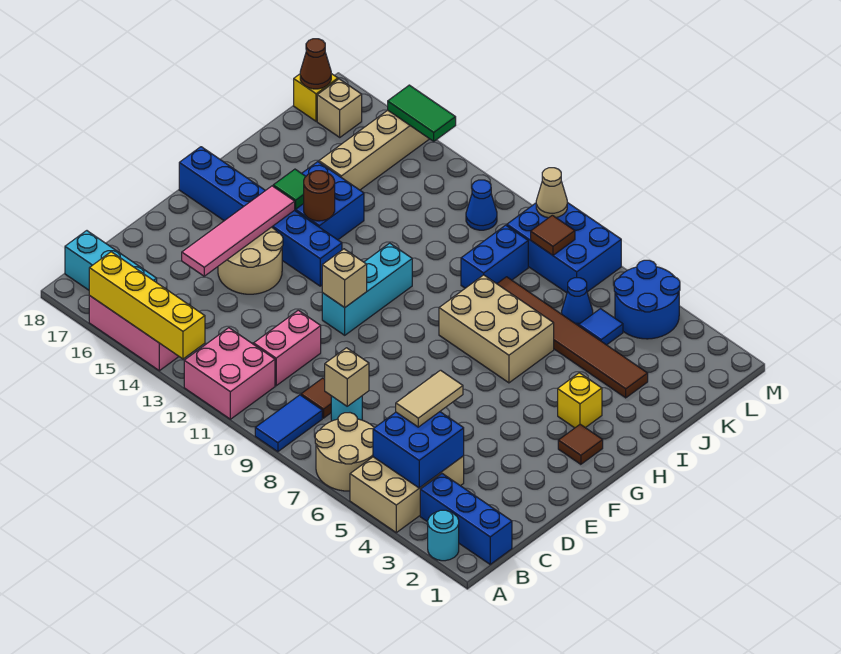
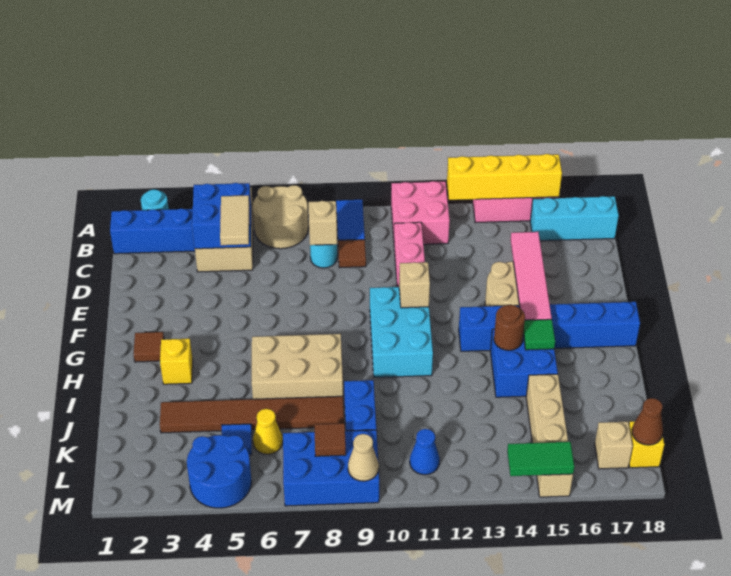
cyan brick F11:H11 level 1 -> cyan brick F10:H11 level 1
blue cone K6 level 1 -> yellow cone K6 level 1

